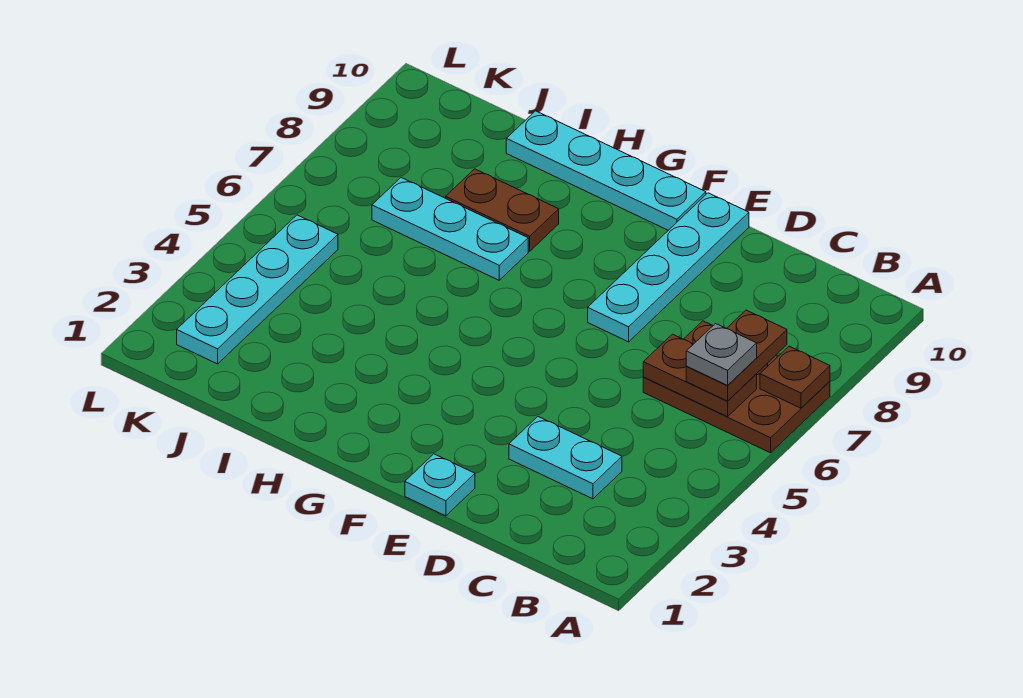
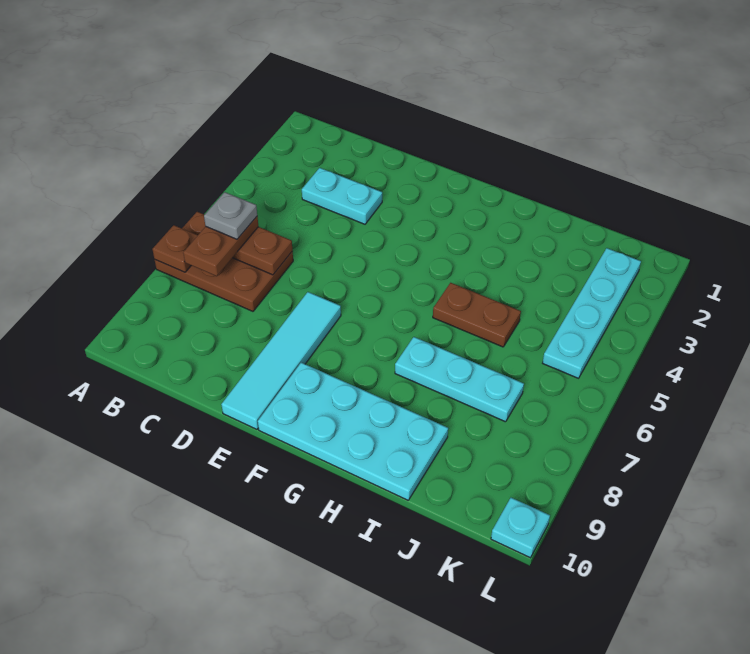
cyan plate E1 level 1 -> cyan plate L10 level 1
cyan plate E7:E10 level 1 -> cyan tile E7:E10 level 1
cyan plate F10:I10 level 1 -> cyan plate F9:I10 level 1
brown plate H8:I8 level 1 -> brown plate H5:I5 level 1

